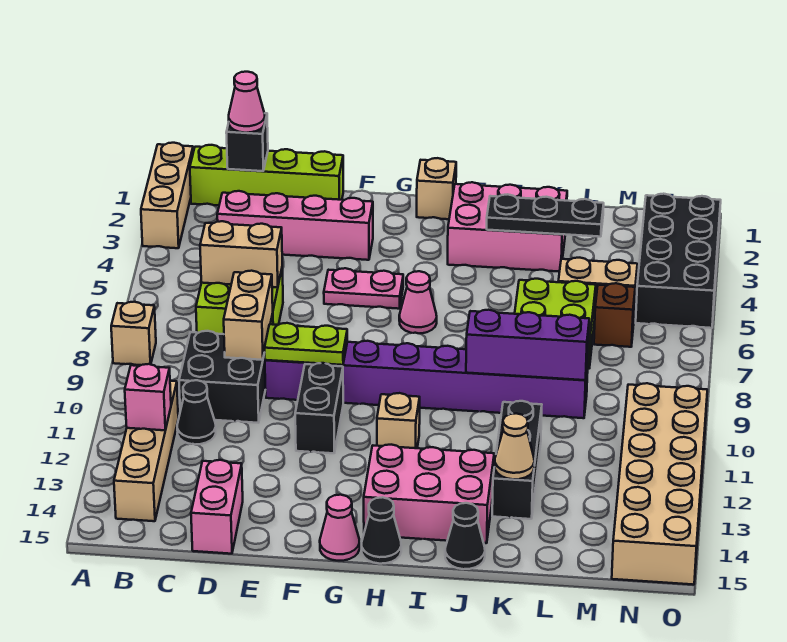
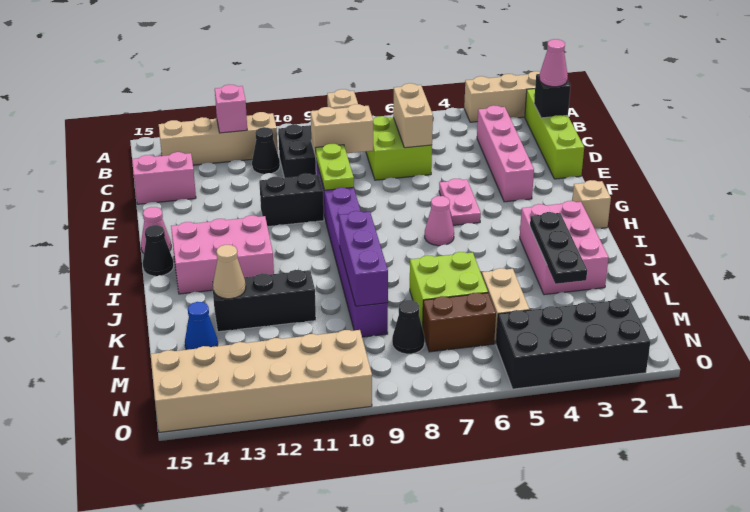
tan brick H11 level 1 -> none
pink brick H13:J14 level 1 -> pink brick H12:I14 level 1
black cone J15 level 1 -> black cone M8 level 1
none -> blue cone L14 level 1
brown brick M6 level 1 -> brown brick M6:M7 level 1

